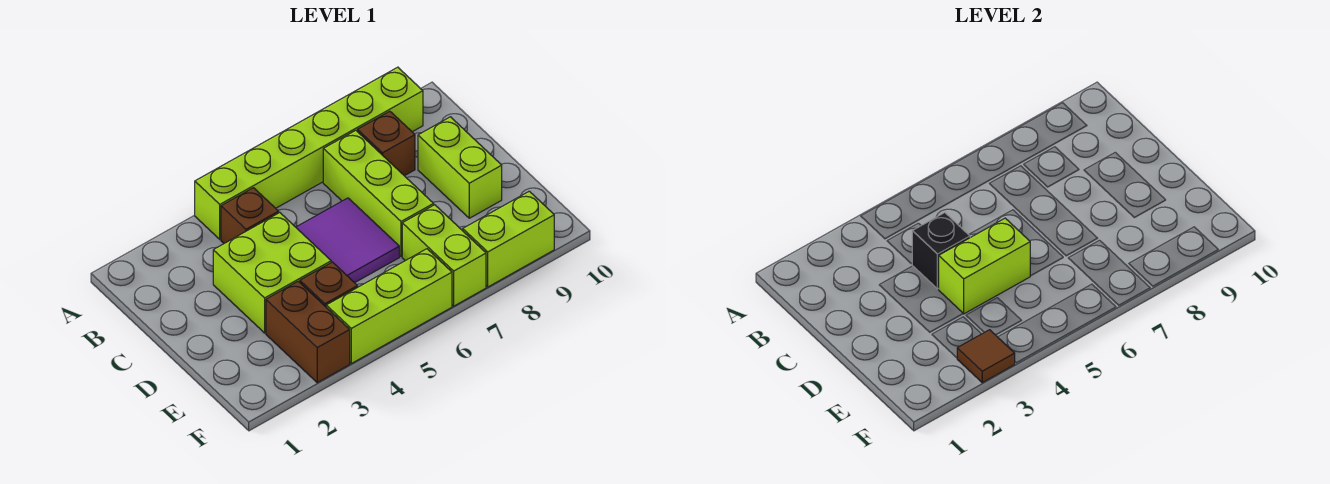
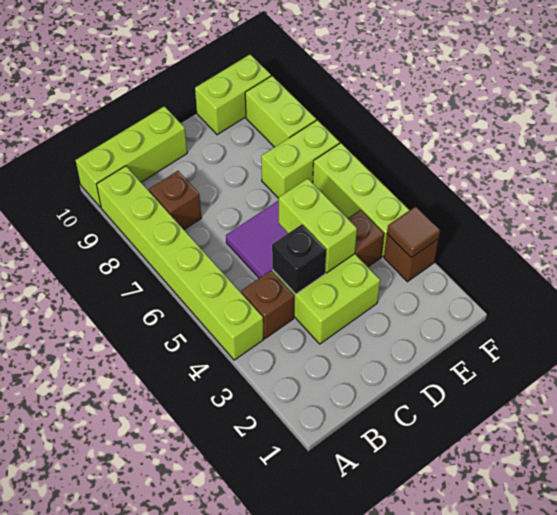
lime brick B7:D7 level 1 -> lime brick A10:C10 level 1
lime brick C9:D9 level 1 -> lime brick E10:F10 level 1
brown brick E3:F3 level 1 -> brown brick F3 level 1

